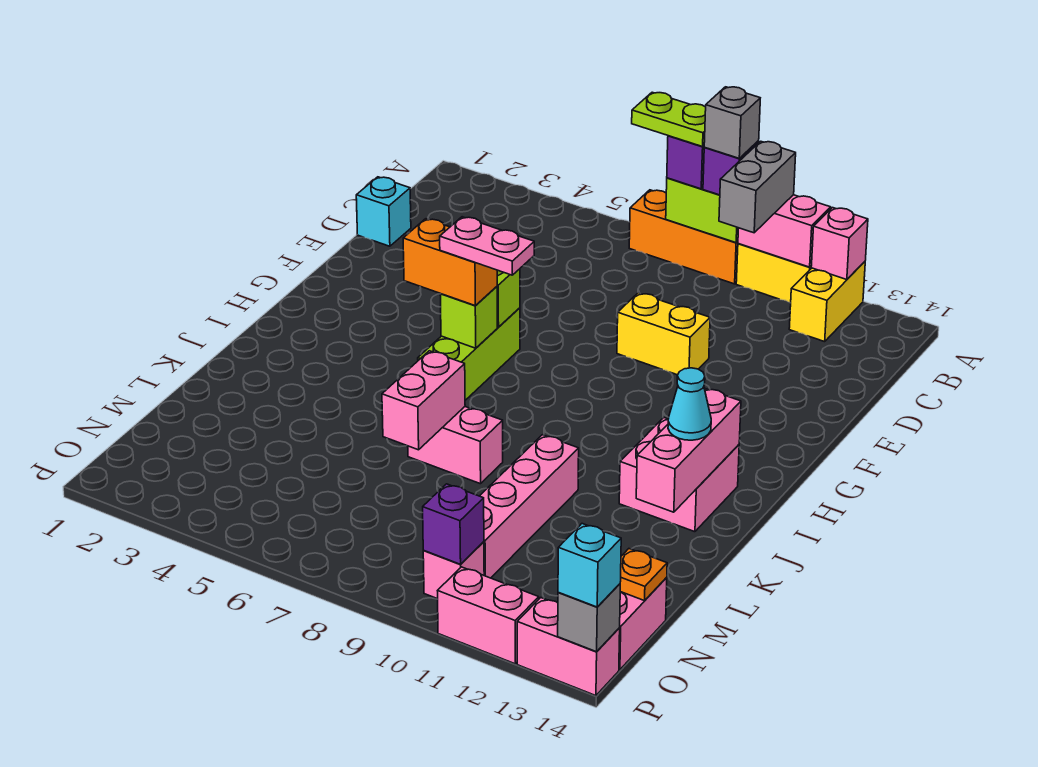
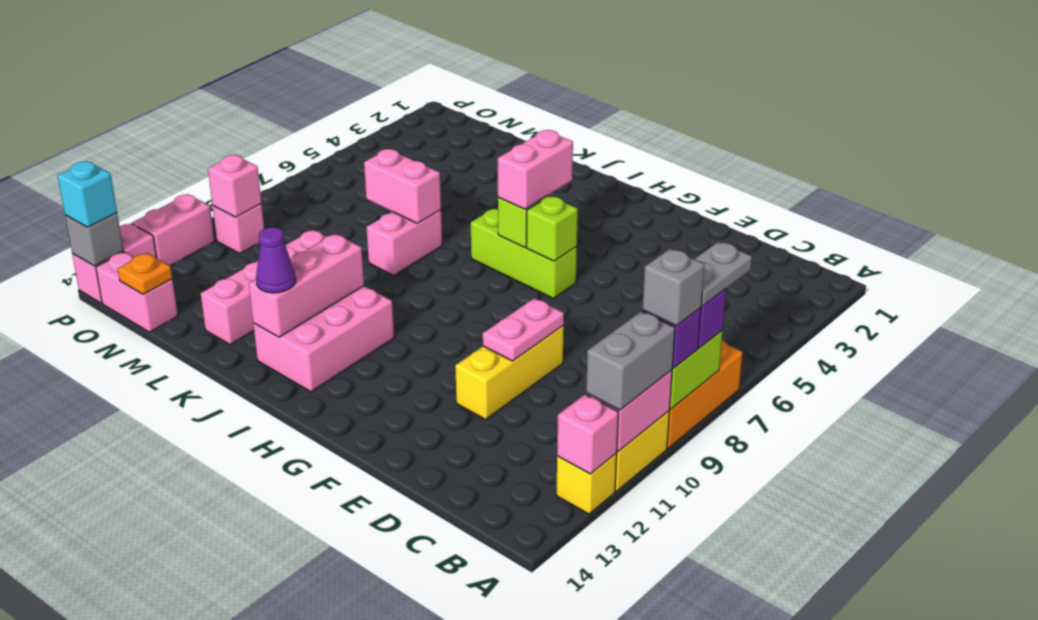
lime plate A7:A8 level 4 -> grey plate A7:A8 level 4
grey brick A10:B10 level 3 -> grey brick A10:A11 level 3
yellow brick A12:B12 level 1 -> yellow brick A12 level 1
cyan brick D1 level 1 -> none
yellow brick E9:E10 level 1 -> yellow brick E9:E11 level 1
orange brick H5:H6 level 3 -> pink brick H5:H6 level 3
pink plate H6:H7 level 4 -> pink plate E9:E10 level 2
pink brick I12:J13 level 1 -> pink brick I11:J13 level 1
pink brick I13:K13 level 2 -> pink brick J11:J13 level 2
cyan cone J13 level 3 -> purple cone J13 level 3
pink brick K10:N10 level 1 -> pink brick L10:L13 level 1
purple brick O10 level 2 -> pink brick O10 level 2

